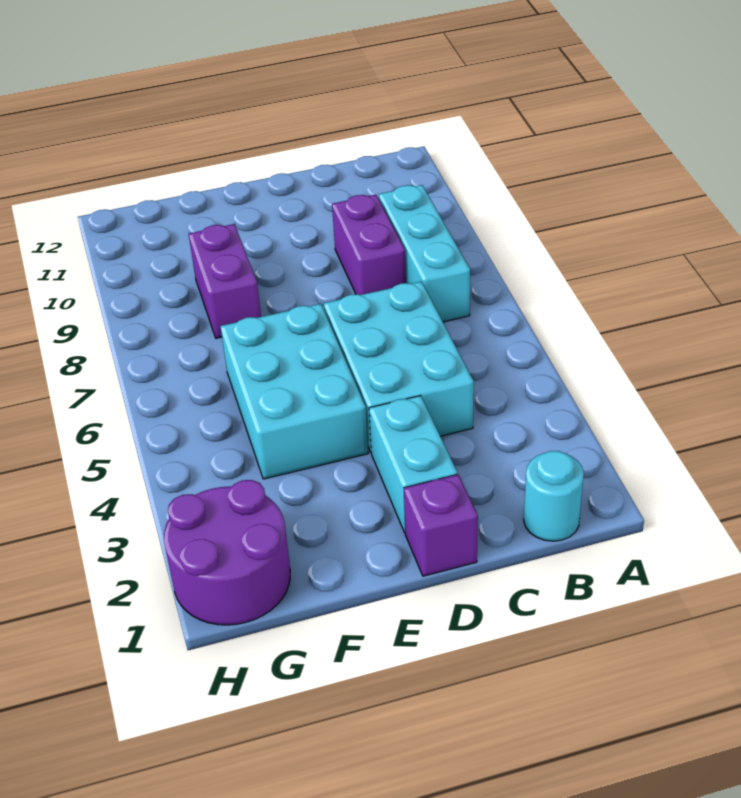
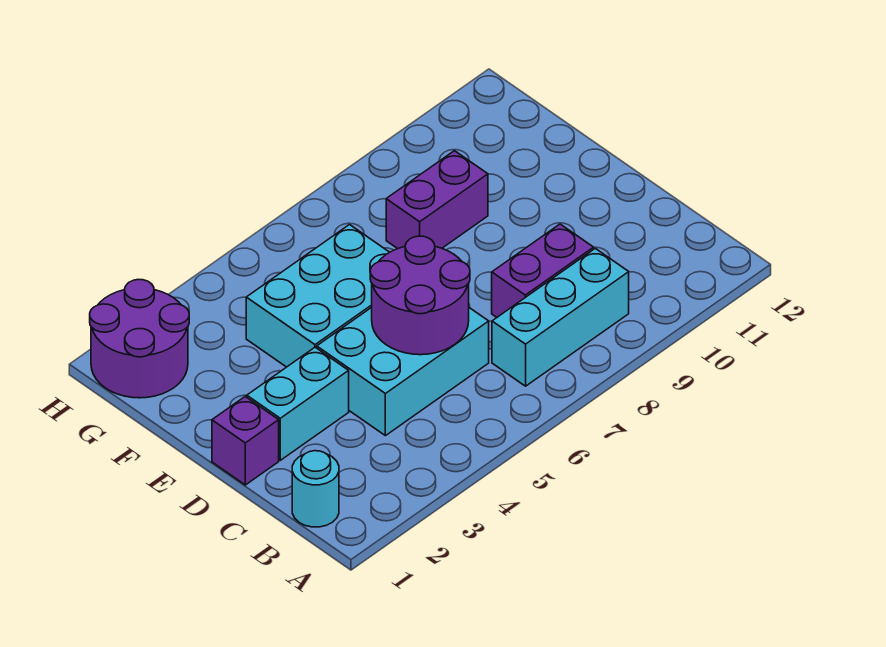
none -> purple round brick C5:D6 level 2

